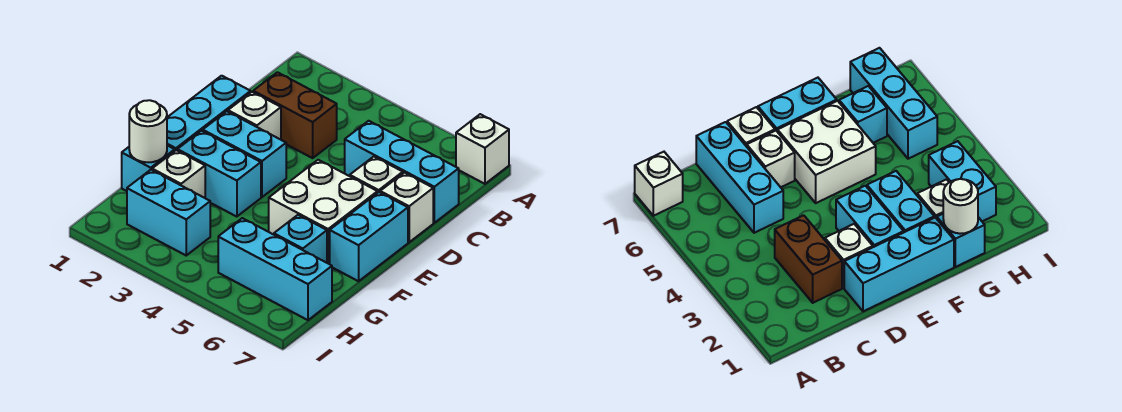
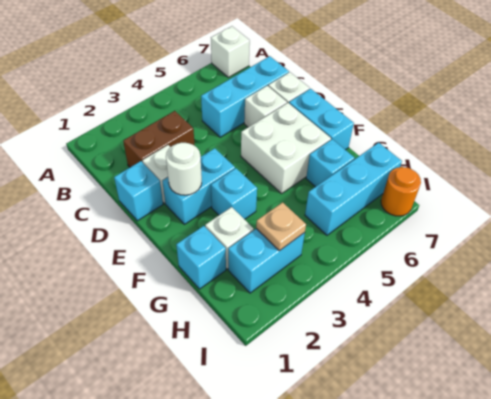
cyan brick D1:F1 level 1 -> cyan brick D1 level 1
cyan brick F2:F3 level 1 -> cyan brick F3 level 1
white round brick G1 level 2 -> white round brick E2 level 2
none -> tan plate H3 level 2
none -> orange round brick I7 level 1

